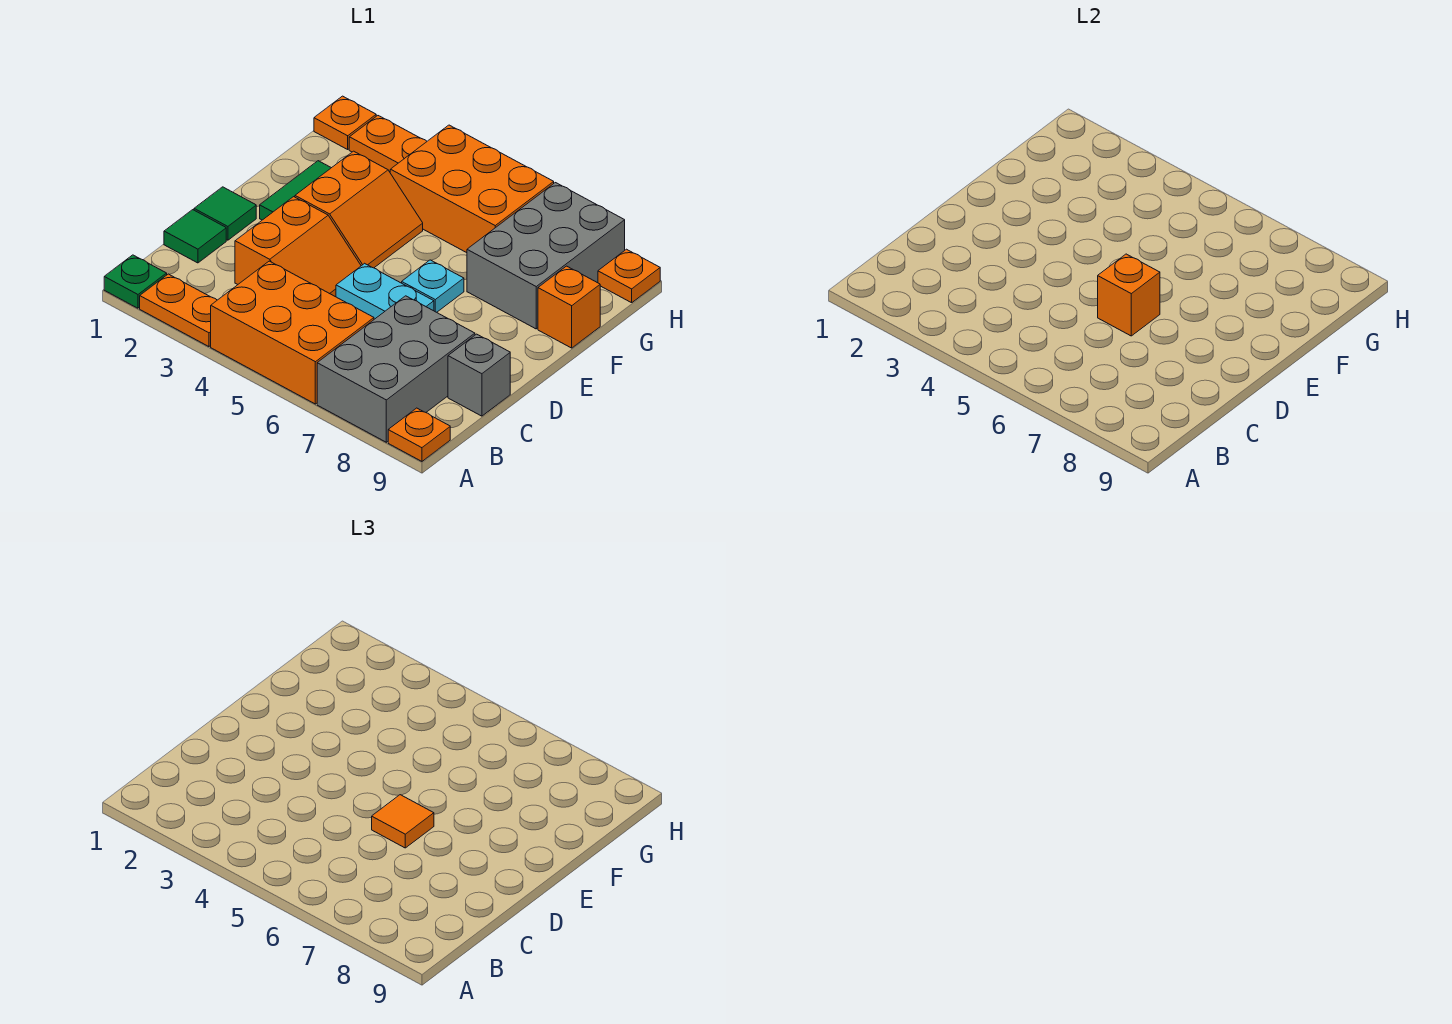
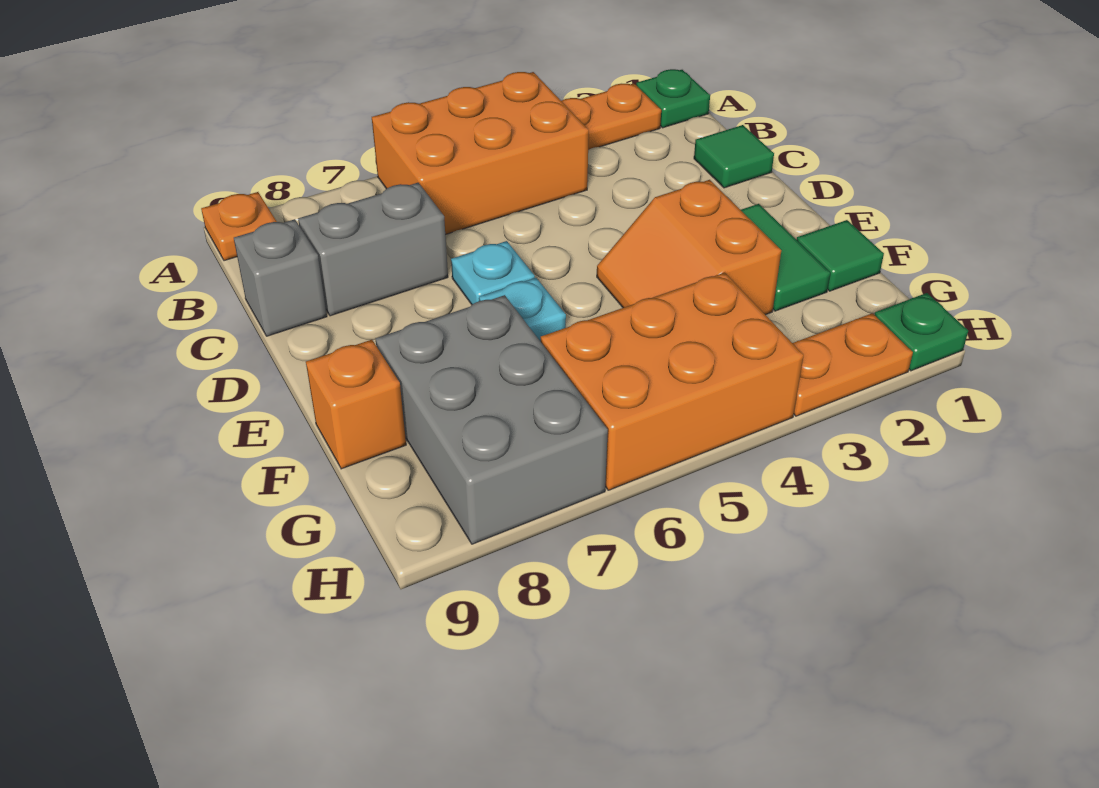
grey brick A7:C8 level 1 -> grey brick C7:C8 level 1
orange slope C3:D4 level 1 top 3 -> none
green tile D1 level 1 -> green tile F1 level 1
cyan plate D5:D6 level 1 -> cyan plate D6 level 1
orange brick D6 level 2 -> none
orange tile D6 level 3 -> none
orange plate H1 level 1 -> green plate H1 level 1
orange plate H9 level 1 -> none

